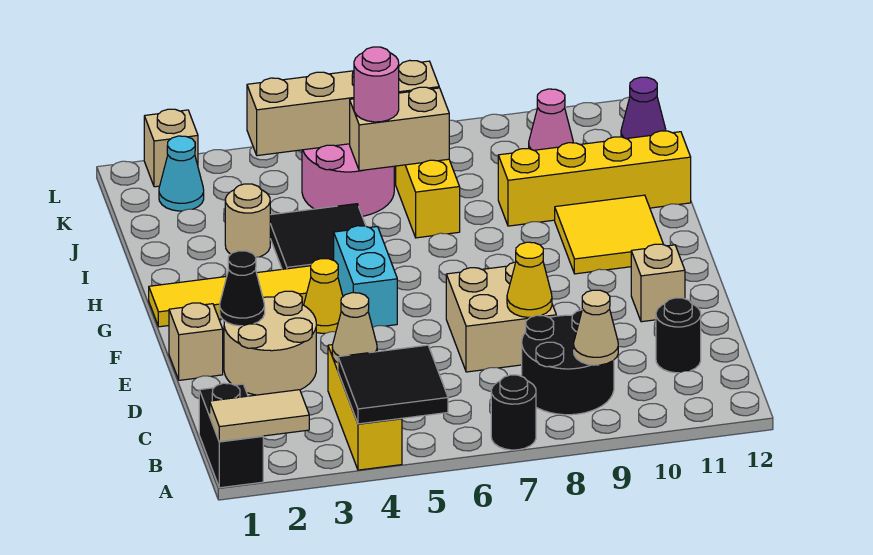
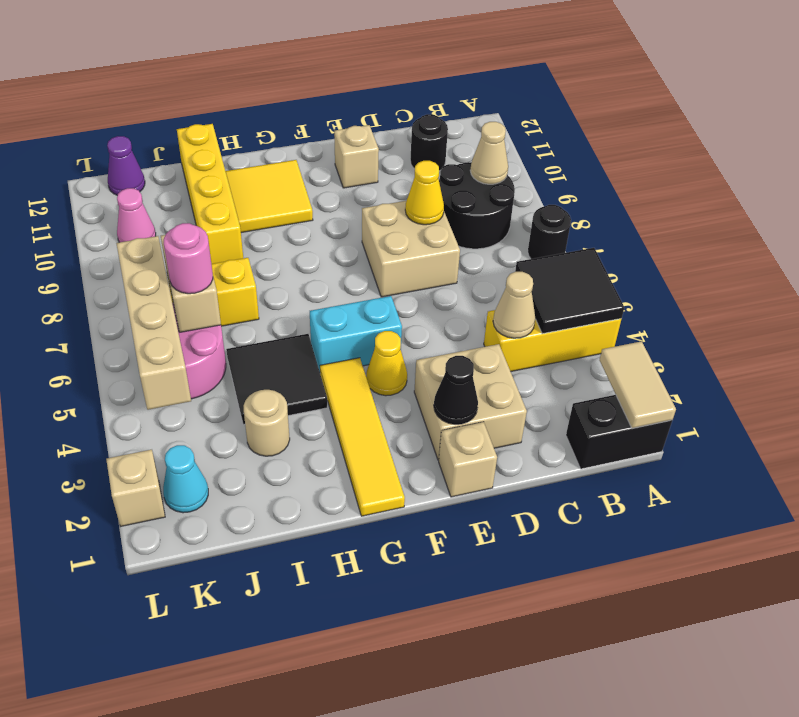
tan round brick D2:E3 level 1 -> tan brick D2:E3 level 1

